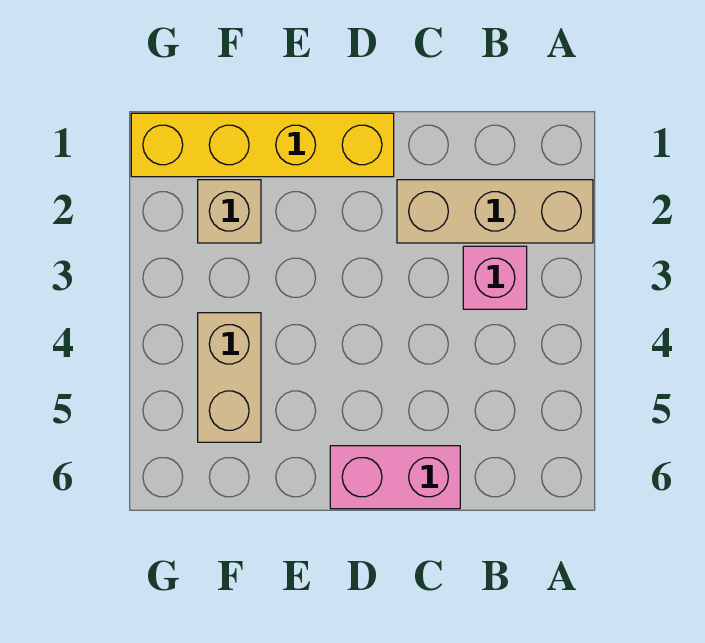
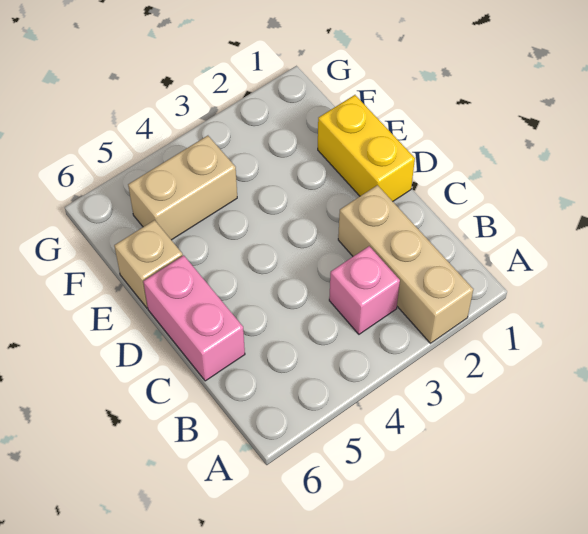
yellow brick D1:G1 level 1 -> yellow brick D1:E1 level 1
tan brick F2 level 1 -> tan brick E6 level 1

